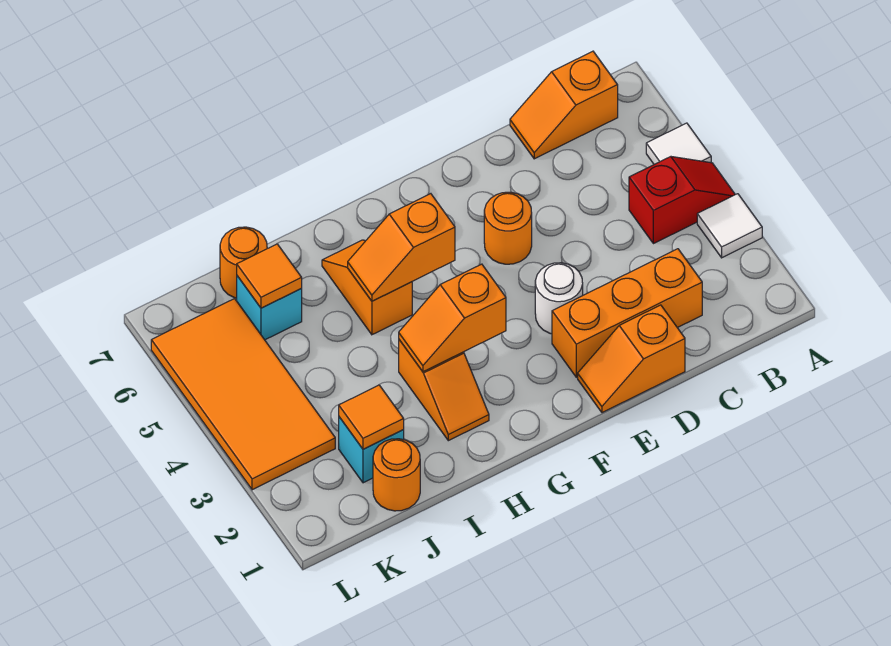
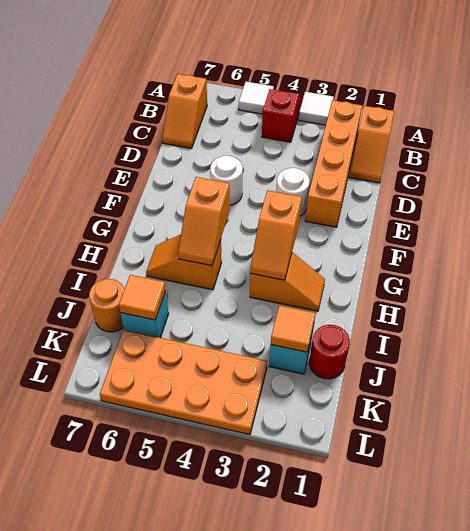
orange brick C2:E2 level 1 -> orange brick B2:E2 level 1
orange slope D1:E1 level 1 top D -> orange slope B1:C1 level 1 top B
orange round brick E5 level 1 -> white round brick E5 level 1
orange round brick J1 level 1 -> red round brick J1 level 1
orange tile K3:L6 level 1 -> orange plate K3:L6 level 1

